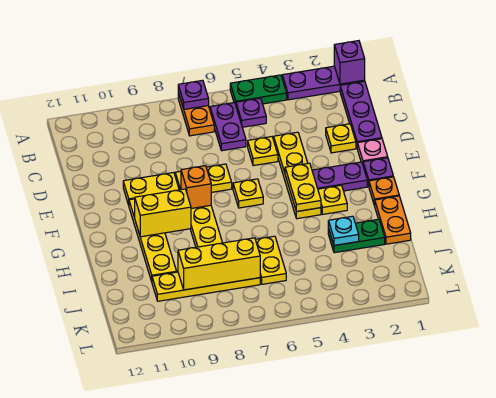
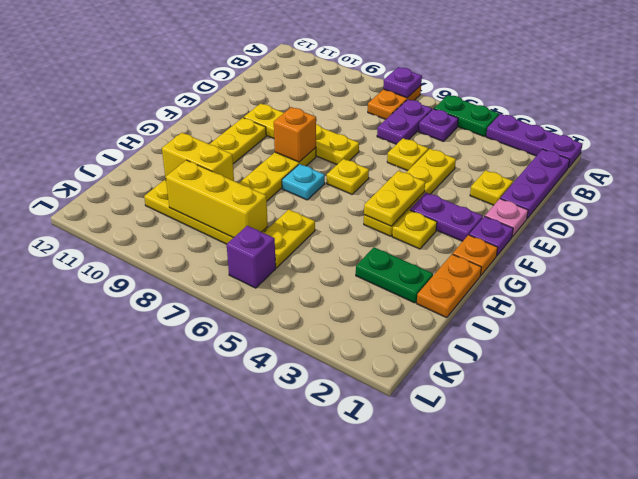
purple brick A1 level 2 -> purple brick K6 level 1
yellow brick G9:G10 level 2 -> yellow brick I9:I10 level 2
cyan plate I3 level 2 -> cyan plate G7 level 1

